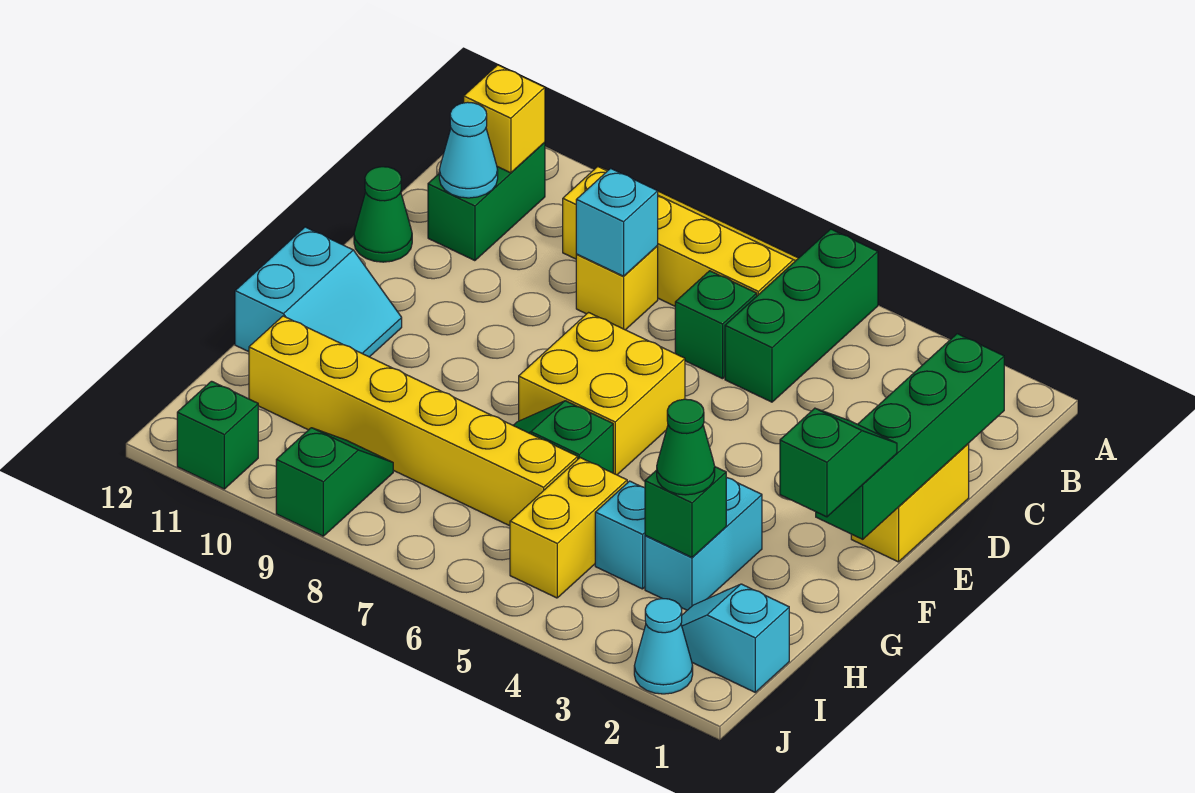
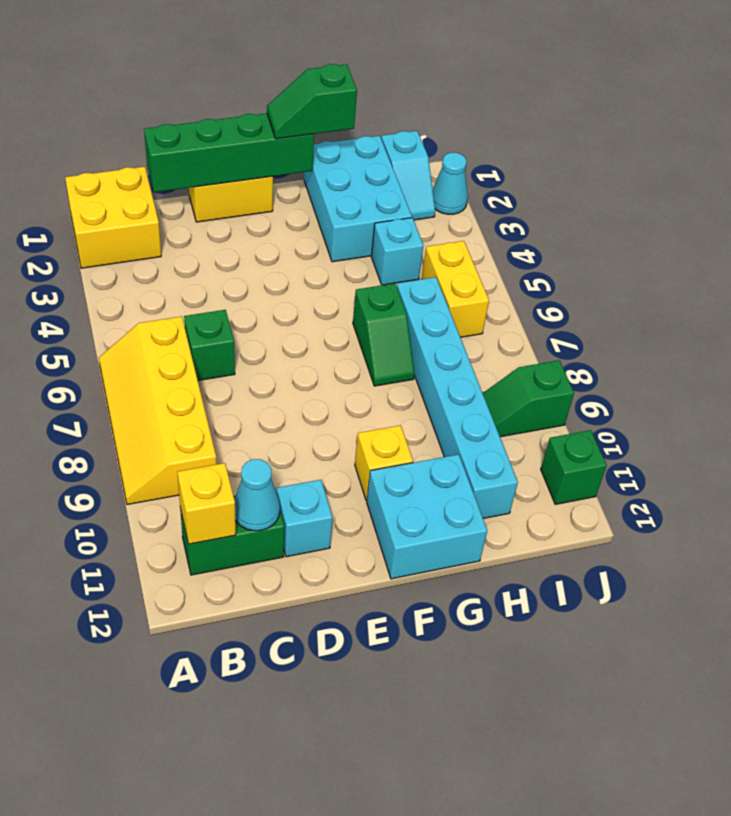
green brick A5:C5 level 1 -> none
yellow brick C8 level 1 -> yellow brick F10 level 1
cyan brick C8 level 2 -> cyan brick D11 level 1
green cone D12 level 1 -> none
yellow brick E6:F7 level 1 -> yellow brick A1:B2 level 1
cyan slope F11:G12 level 1 top 12 -> cyan brick F11:G12 level 1
cyan brick G3:H3 level 1 -> cyan brick G1:H3 level 1
green brick H3 level 2 -> none
green cone H3 level 3 -> none
yellow brick H5:I5 level 1 -> yellow brick I5:I6 level 1
yellow brick H6:H11 level 1 -> cyan brick H6:H11 level 1

